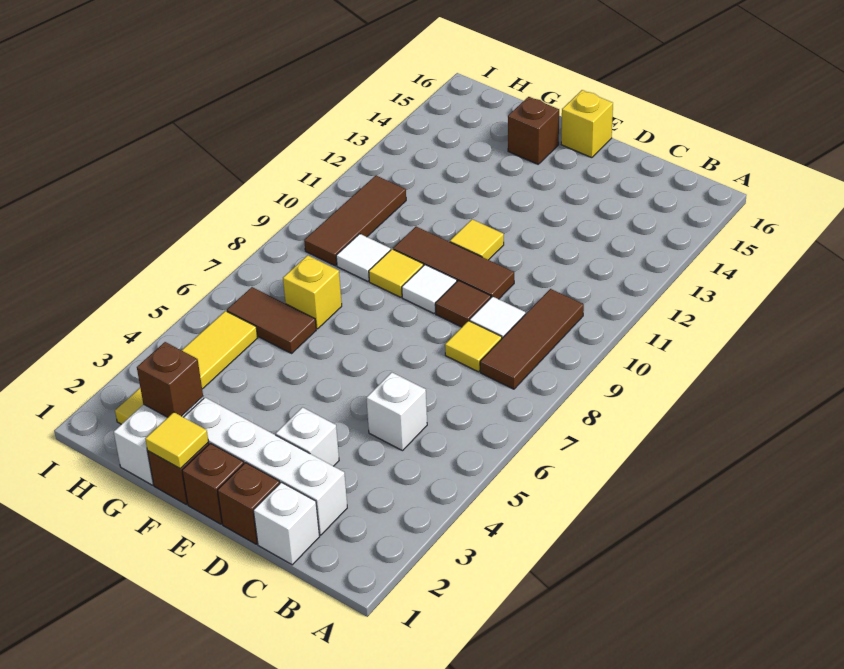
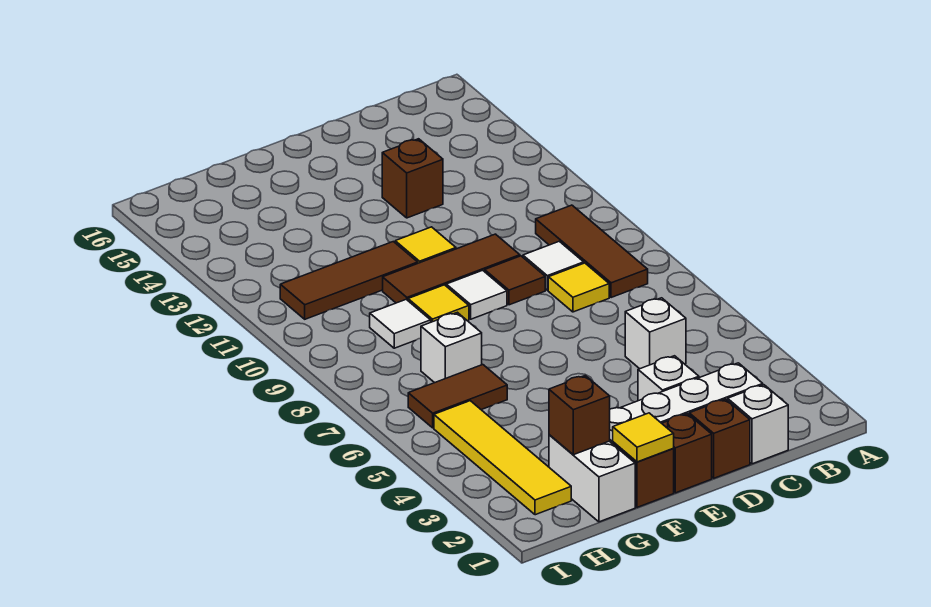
yellow brick E16 level 1 -> none
brown brick F15 level 1 -> brown brick D13 level 1
yellow brick G7 level 1 -> white brick G7 level 1
brown tile H9:H11 level 1 -> brown tile F11:H11 level 1

